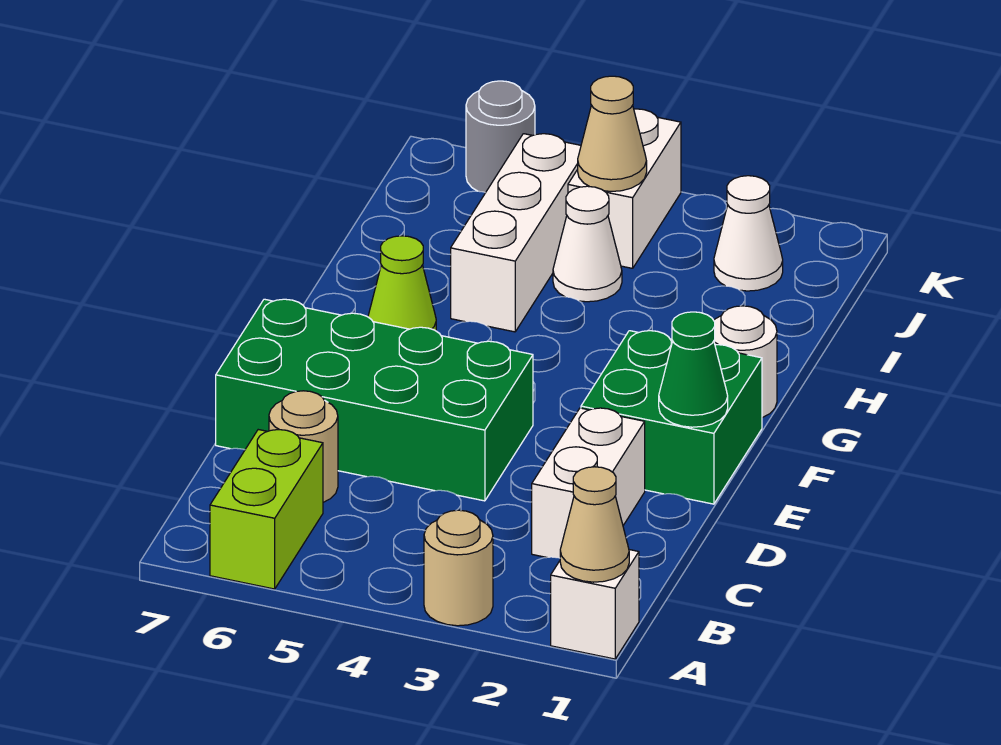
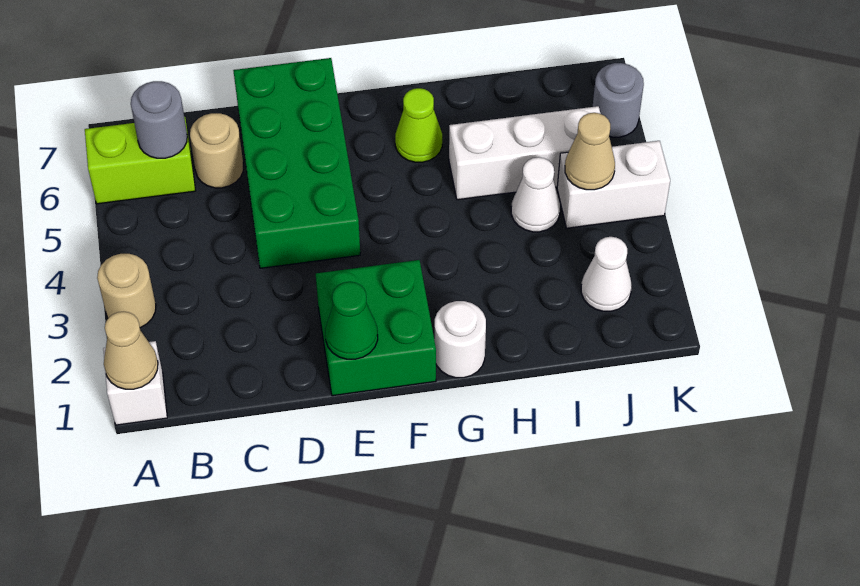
none -> grey round brick B6 level 2
white brick C2:D2 level 1 -> none

